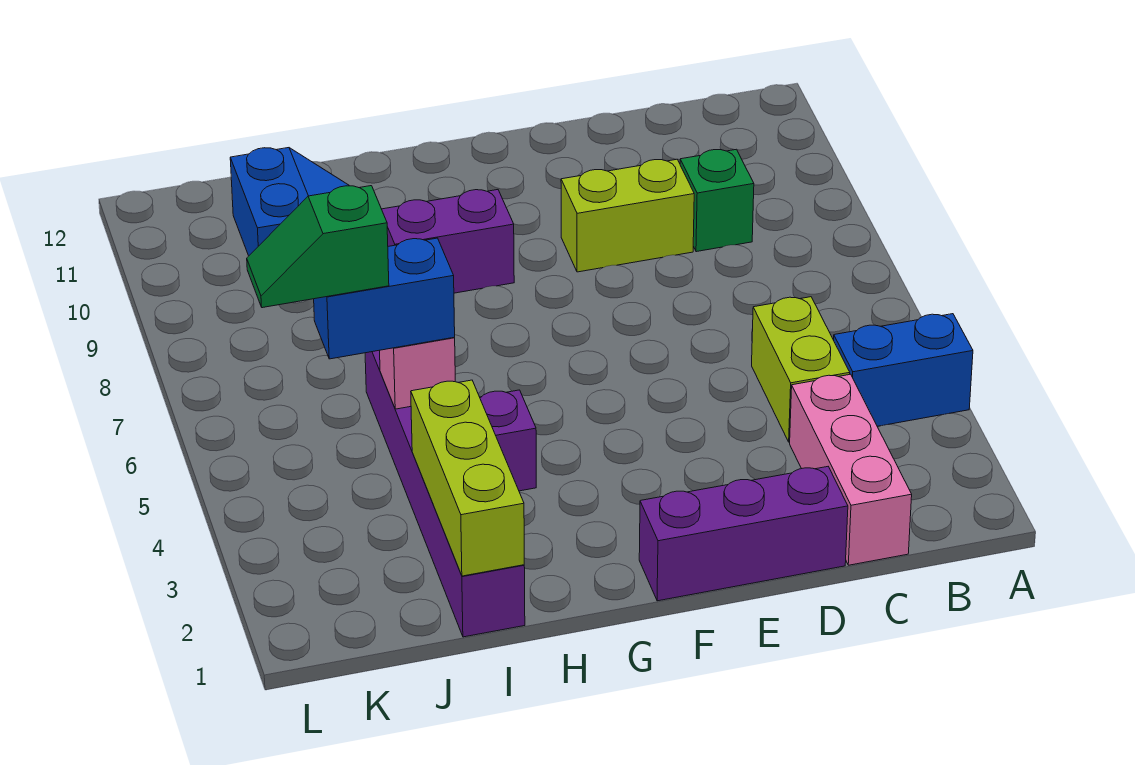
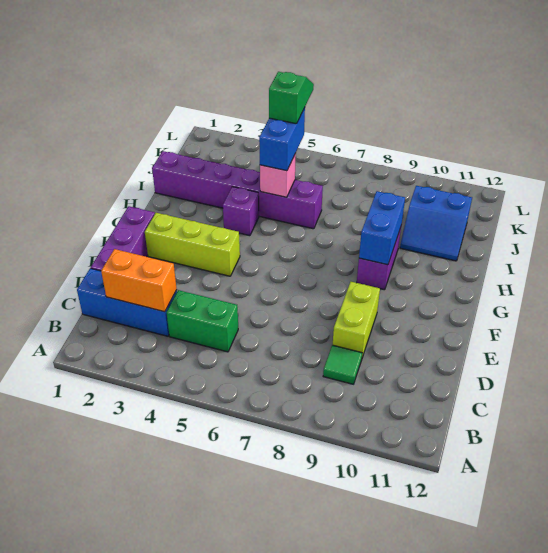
blue brick A4:B4 level 1 -> blue brick G9:H9 level 2
pink brick C1:C3 level 1 -> blue brick C1:C3 level 1
none -> orange brick C2:C3 level 2
lime brick C4:C5 level 1 -> green brick C4:C5 level 1
green brick C9 level 1 -> green tile C9 level 1
lime brick I1:I3 level 2 -> lime brick F2:F4 level 1

